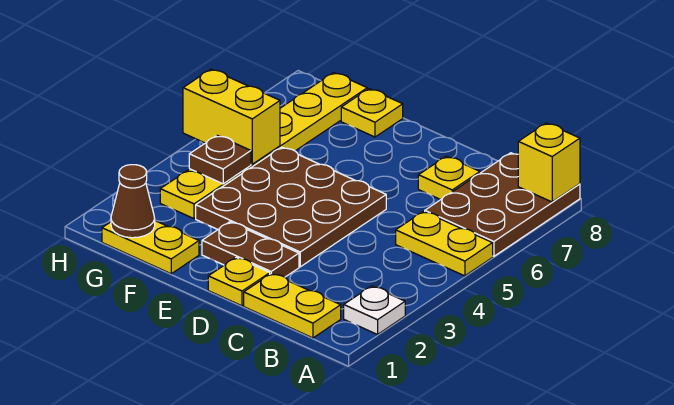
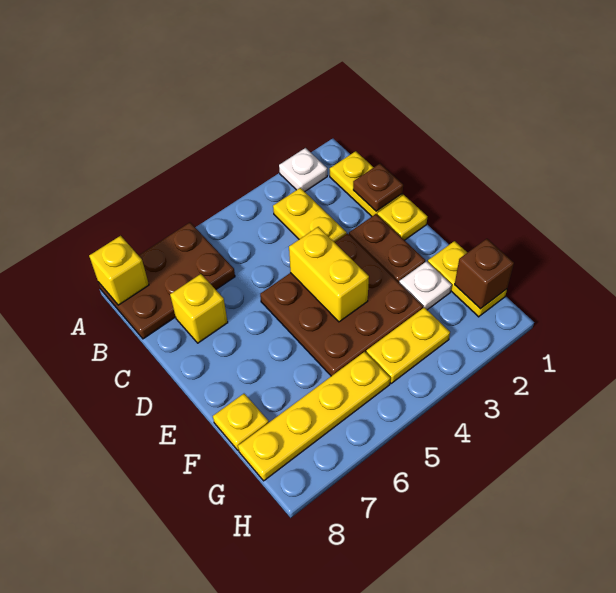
yellow plate A5:B5 level 1 -> yellow plate B3:C3 level 1
yellow plate C7 level 1 -> yellow brick C7 level 1
none -> white plate F2 level 1
brown cone G1 level 2 -> brown brick G1 level 2
brown plate G4 level 2 -> brown plate C1 level 2
yellow brick G5:H5 level 2 -> yellow brick D4:E4 level 2

